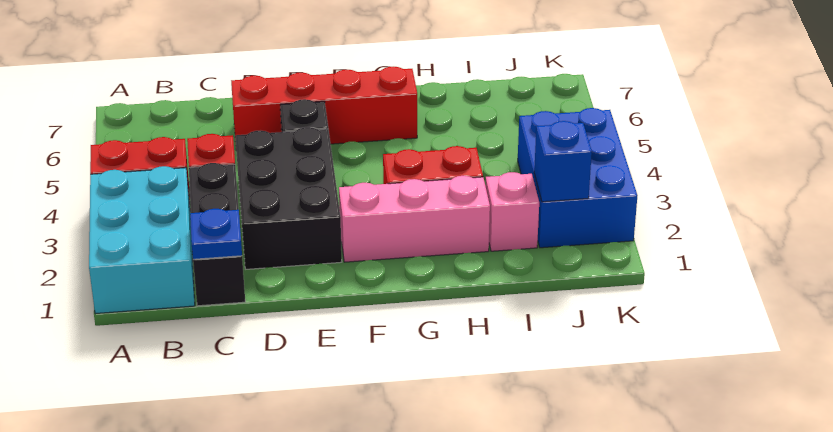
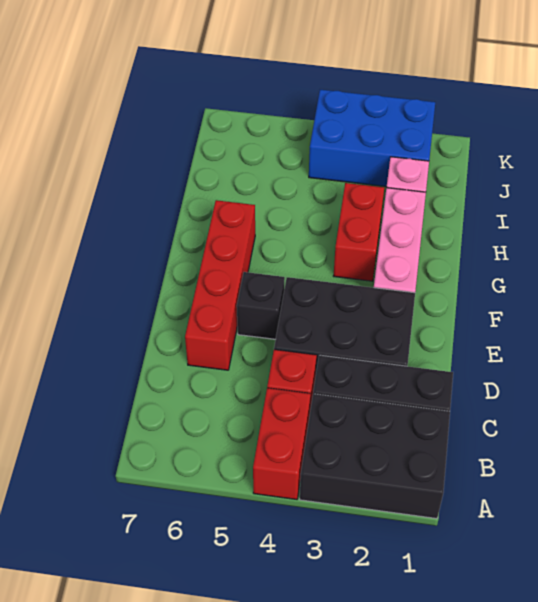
cyan brick A1:B3 level 1 -> black brick A1:B3 level 1
blue plate C1 level 2 -> none
blue brick J2 level 2 -> none

